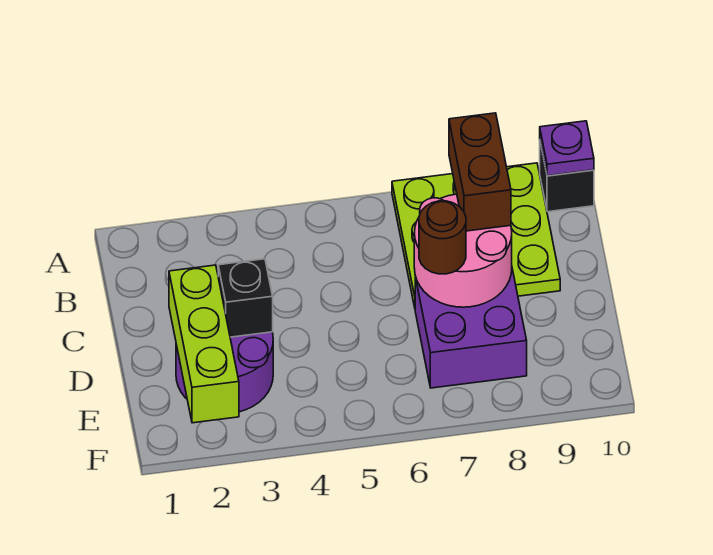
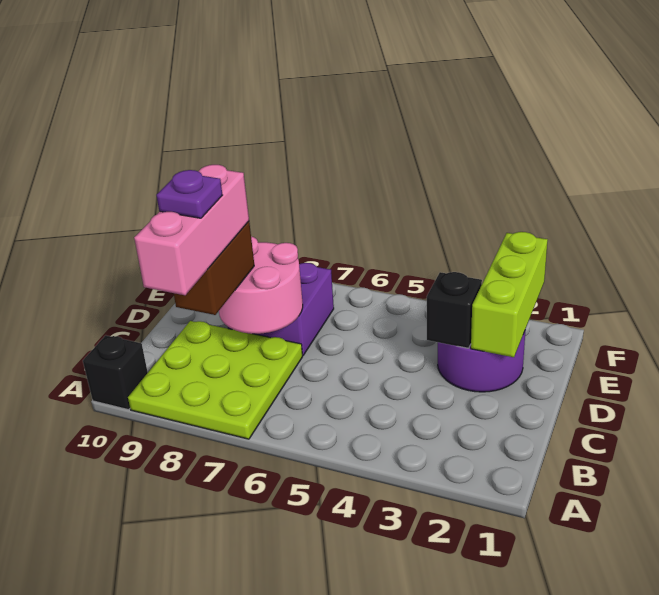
none -> pink brick A8:C8 level 4
purple plate A10 level 2 -> purple plate B8 level 5
brown round brick D7 level 3 -> none

